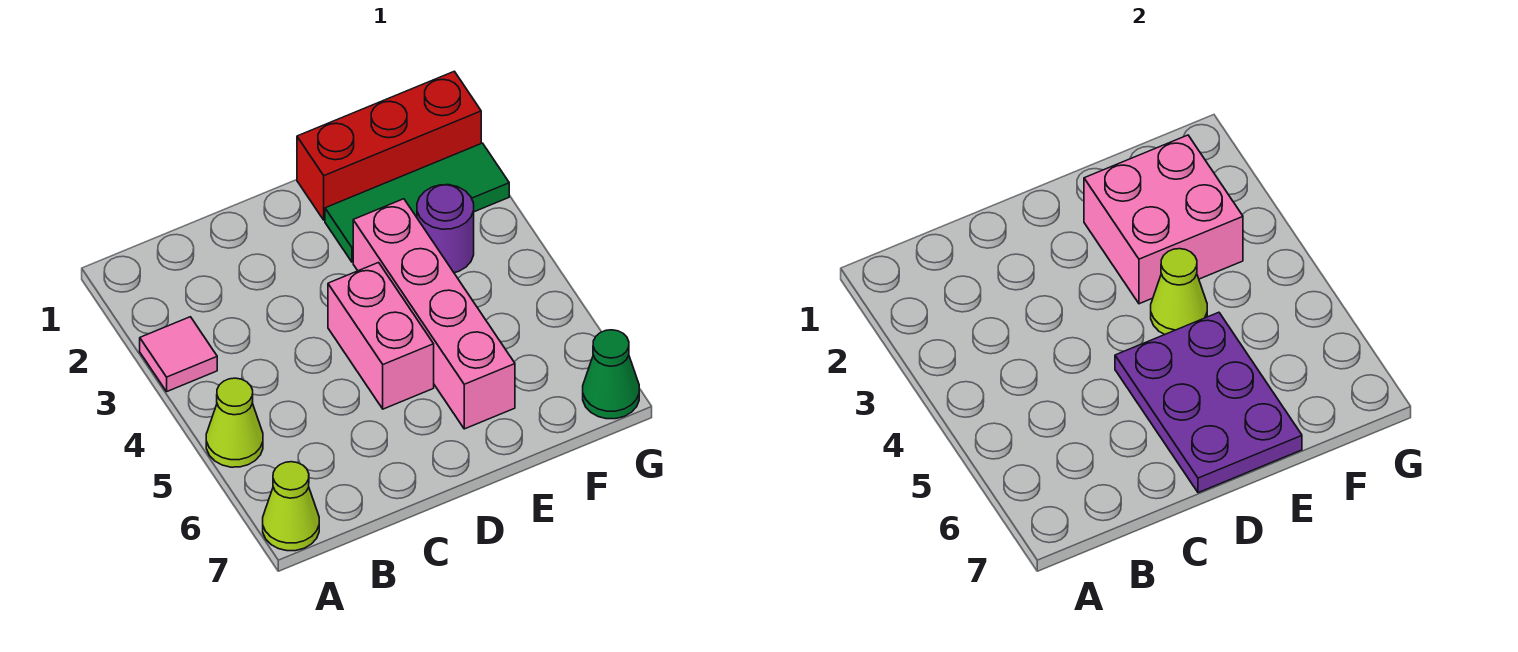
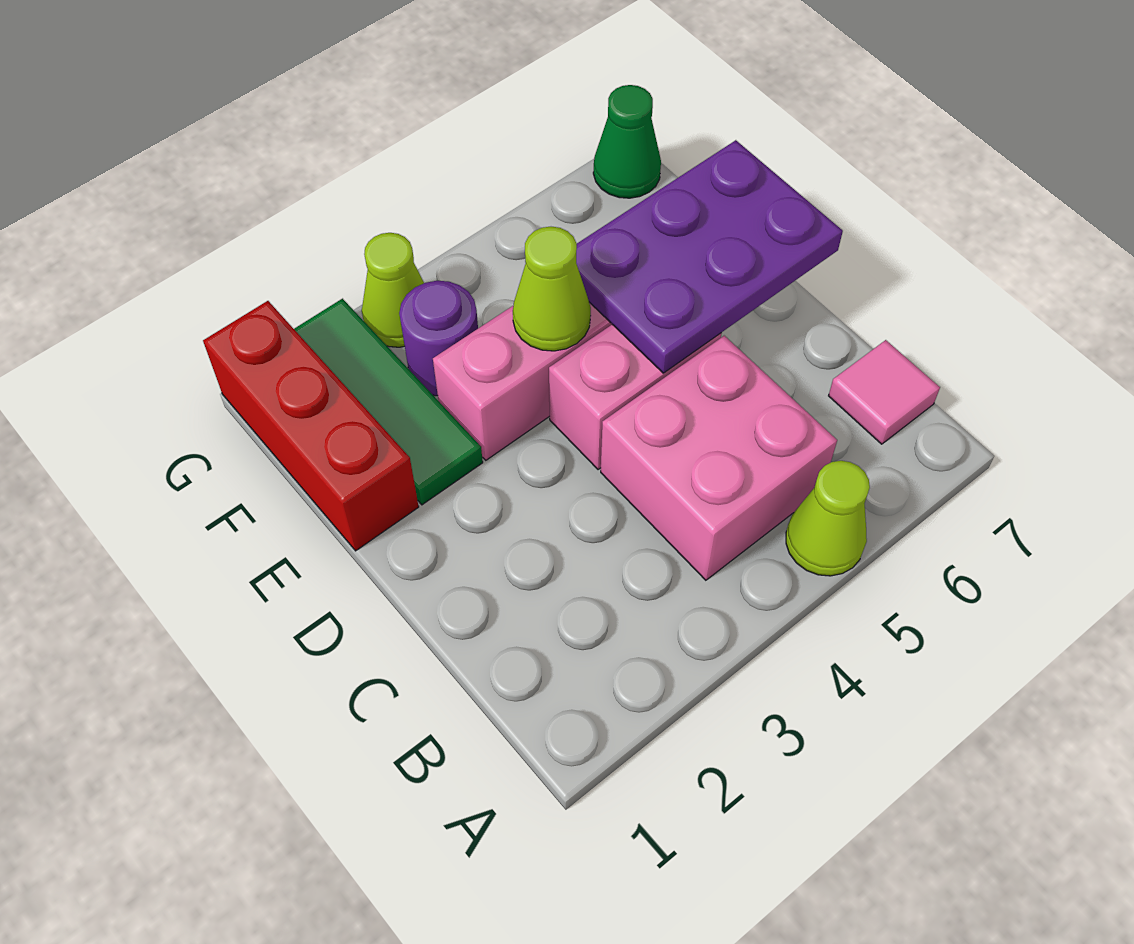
pink tile A3 level 1 -> pink tile B7 level 1
lime cone A7 level 1 -> lime cone G3 level 1
pink brick E2:F3 level 2 -> pink brick B4:C5 level 1

